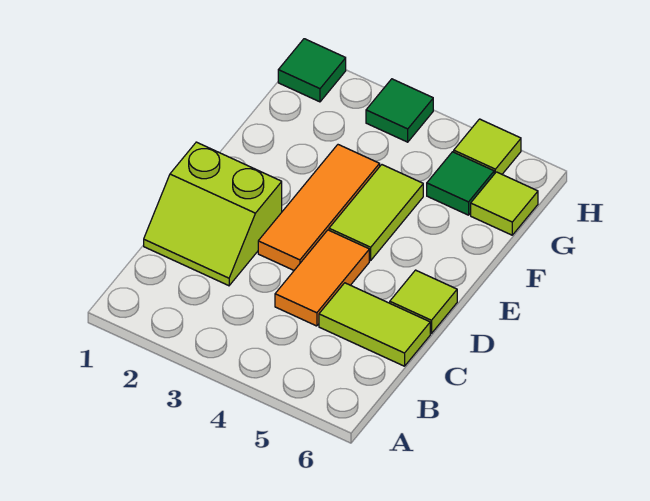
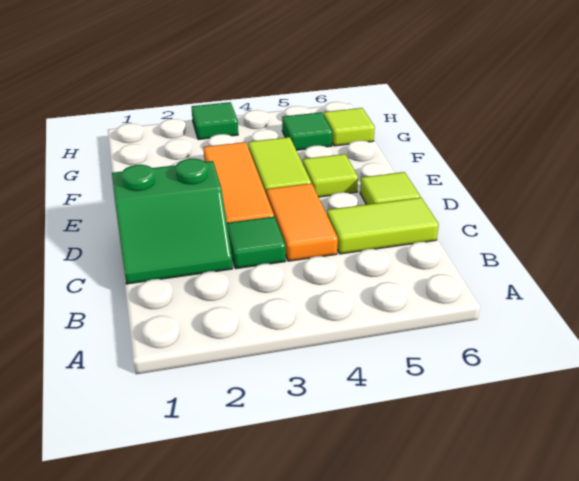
lime slope C1:D2 level 1 top D -> green slope C1:D2 level 1 top D
green tile H1 level 1 -> green tile C3 level 1
lime tile H5 level 1 -> lime tile E5 level 1

